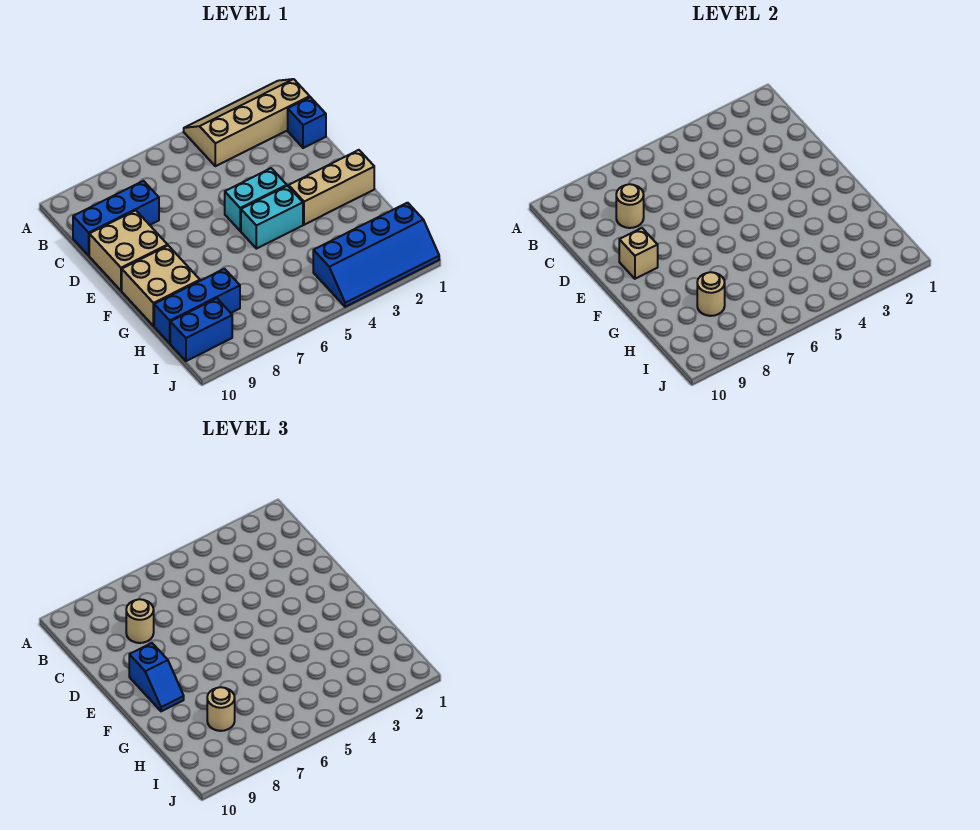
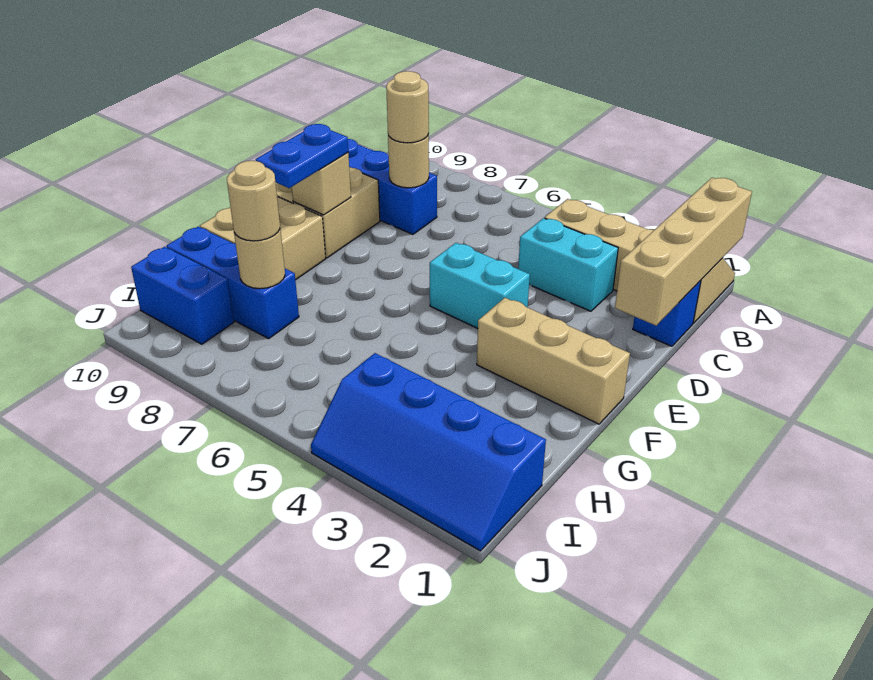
none -> tan brick A1:D1 level 2
blue slope E9:F9 level 3 top E -> blue plate E9:F9 level 3
cyan brick F4:F5 level 1 -> cyan brick C3:C4 level 1

